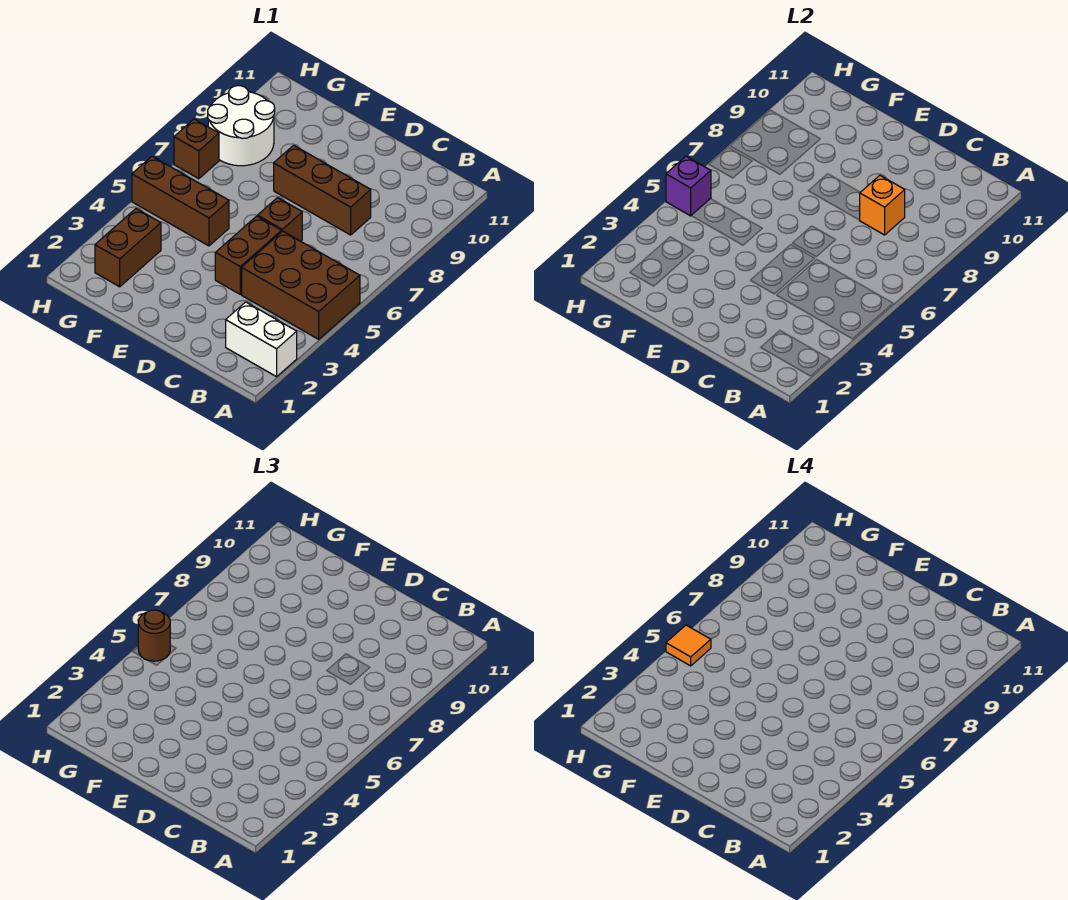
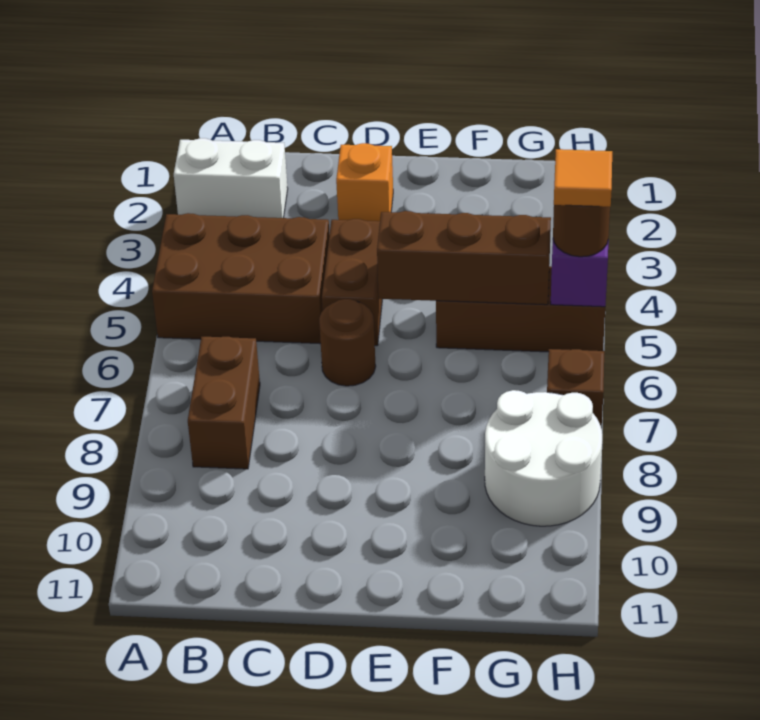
brown brick C8:E8 level 1 -> brown brick E5:G5 level 2
orange brick C8 level 2 -> orange brick D2 level 1
brown brick D6 level 1 -> brown round brick D6 level 1
brown brick G2:G3 level 1 -> brown brick B7:B8 level 1

